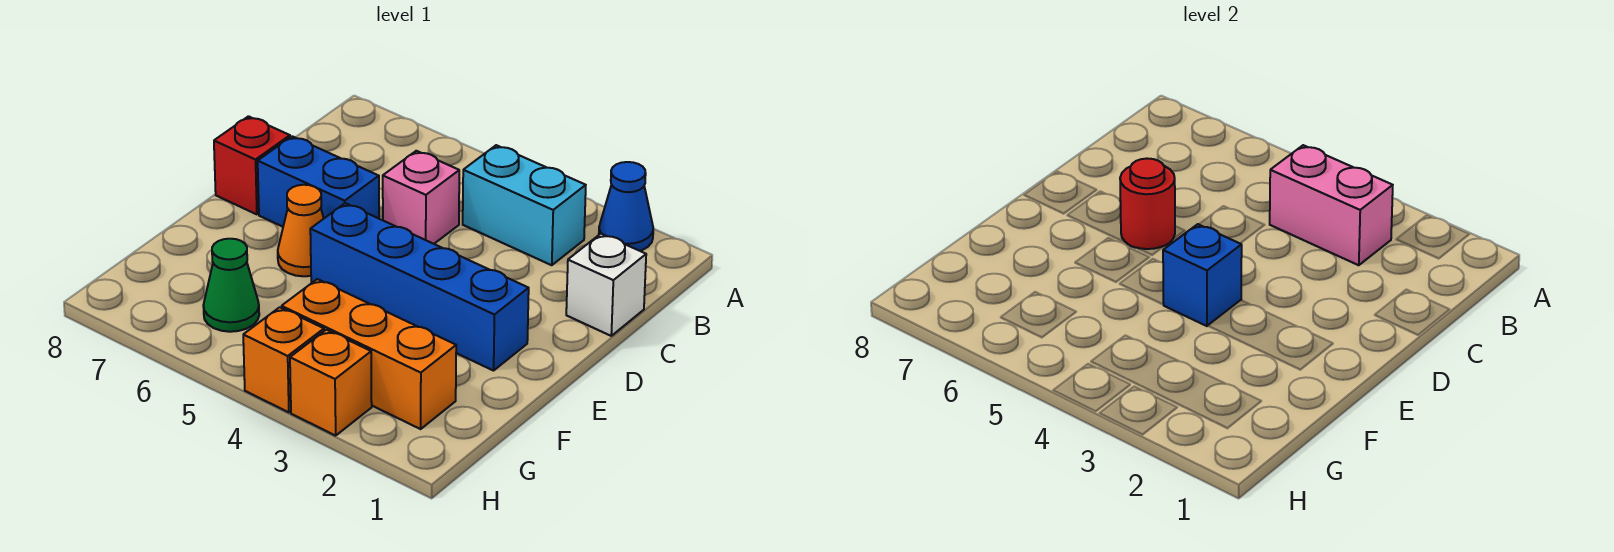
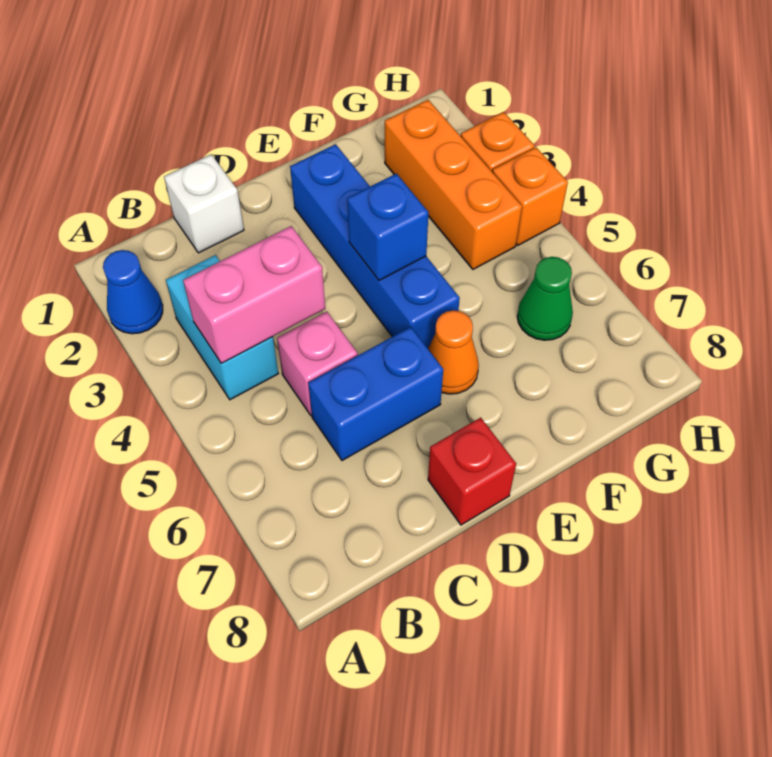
pink brick B3:B4 level 2 -> pink brick B4:C4 level 2
blue brick D6:D7 level 1 -> blue brick C6:D6 level 1
red round brick D6 level 2 -> none

